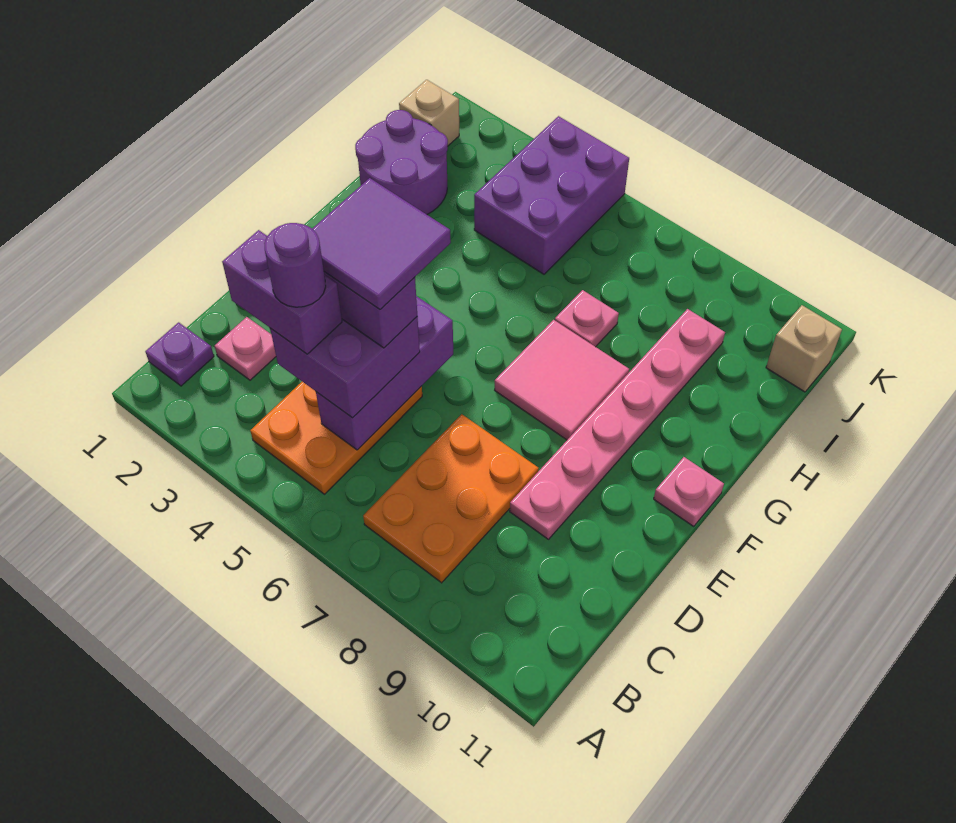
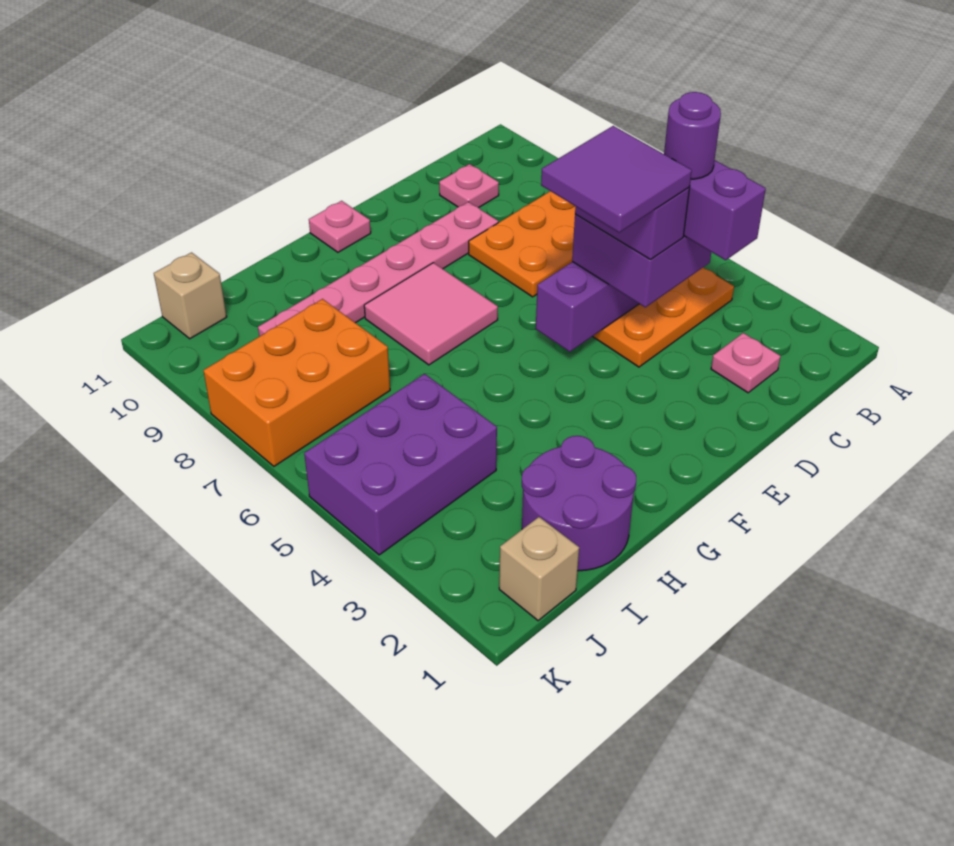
purple plate B1 level 1 -> none
pink plate H7 level 1 -> pink plate C10 level 1
none -> orange brick I7:K8 level 1

